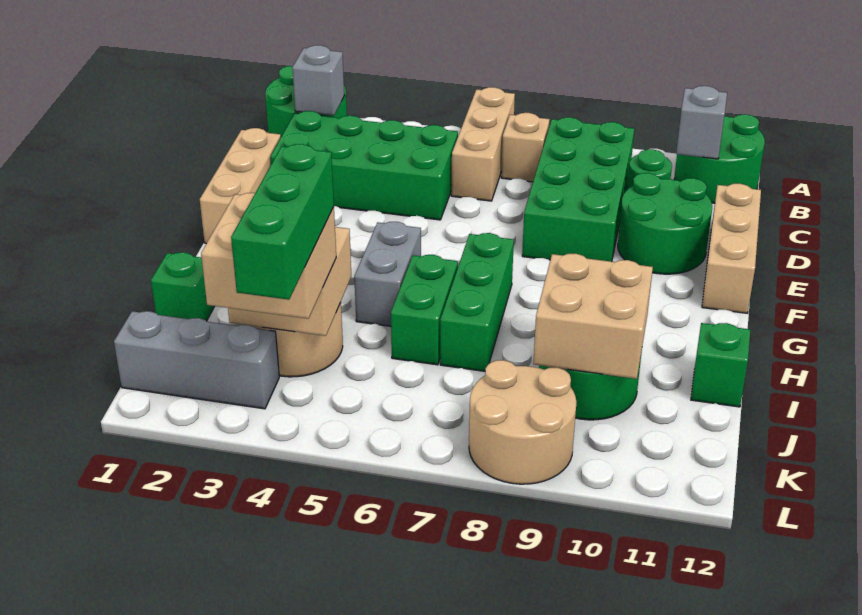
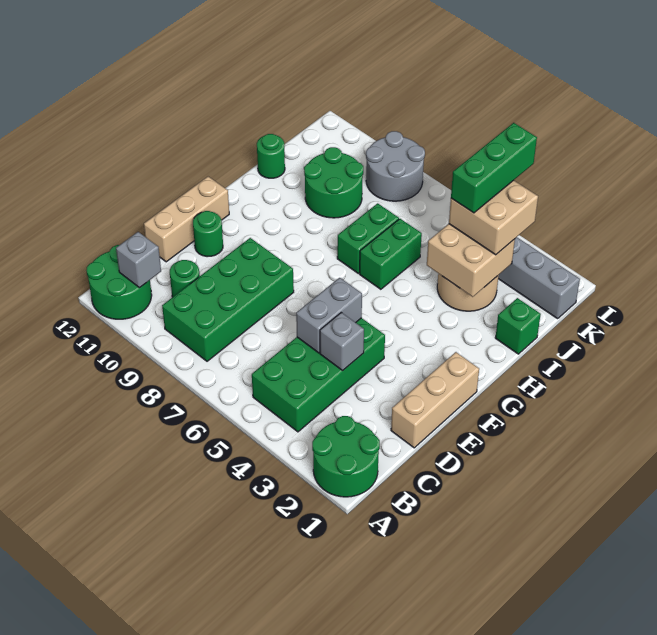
tan brick A6:C6 level 1 -> none
grey brick B2 level 2 -> grey brick D4 level 2
tan brick B7 level 1 -> none
green brick C2:D5 level 1 -> green brick B4:E5 level 1
green round brick D10:E11 level 1 -> green round brick E11 level 1
grey brick G5:H5 level 1 -> grey brick D5:E5 level 2
green brick G7:I7 level 1 -> green brick H7:I7 level 1
tan brick I9:J10 level 2 -> none
green brick I12 level 1 -> green round brick I12 level 1
tan round brick K8:L9 level 1 -> grey round brick K8:L9 level 1

